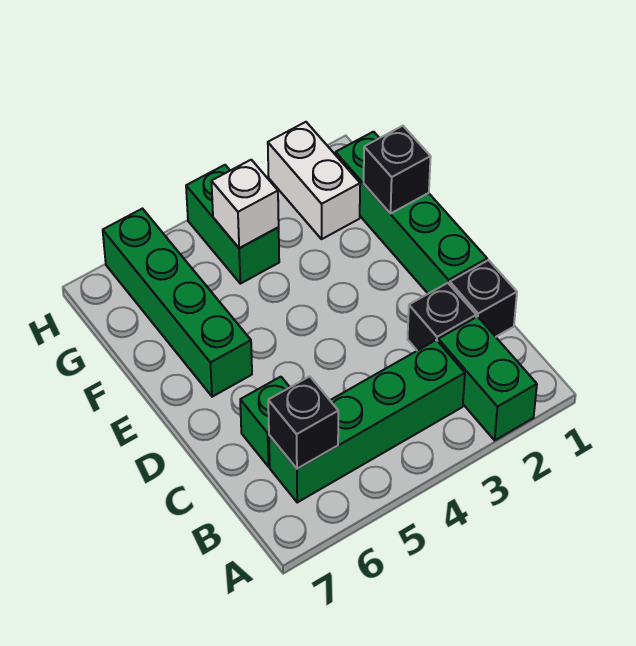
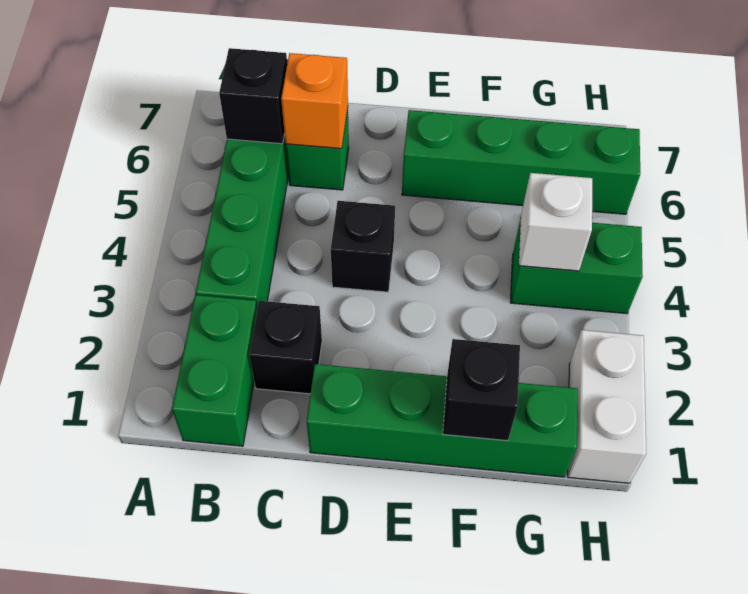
green brick A2:B2 level 1 -> green brick B1:B2 level 1
black brick C1 level 1 -> black brick D4 level 1
none -> orange brick C6 level 2
white brick G2:H2 level 1 -> white brick H1:H2 level 1

